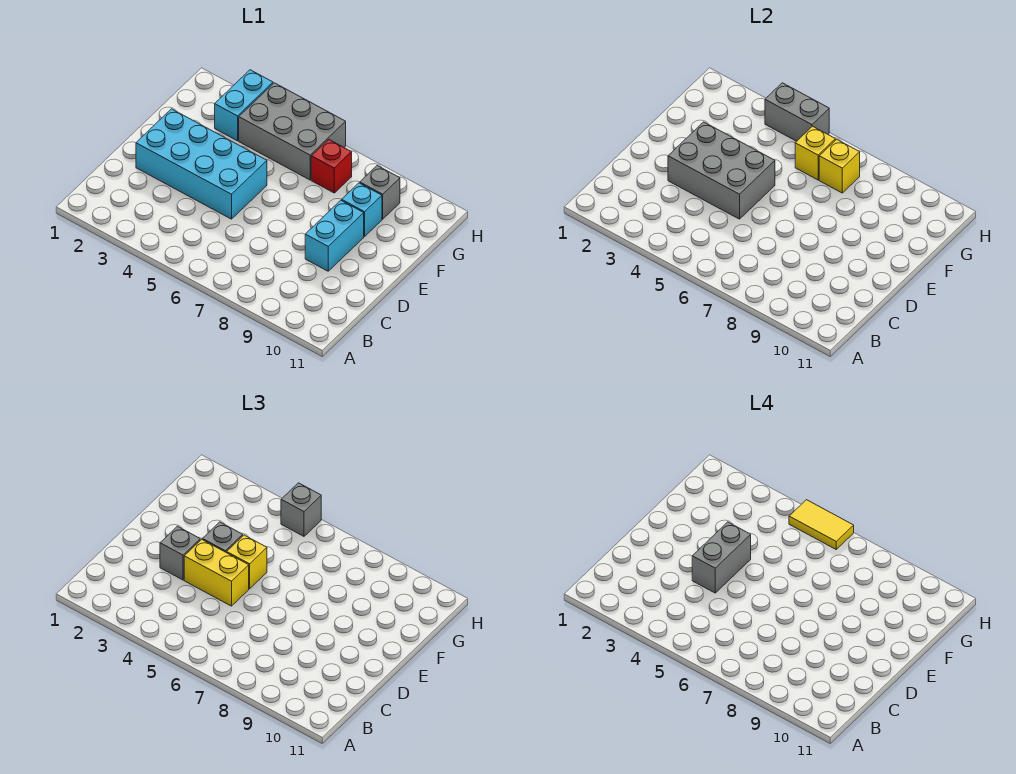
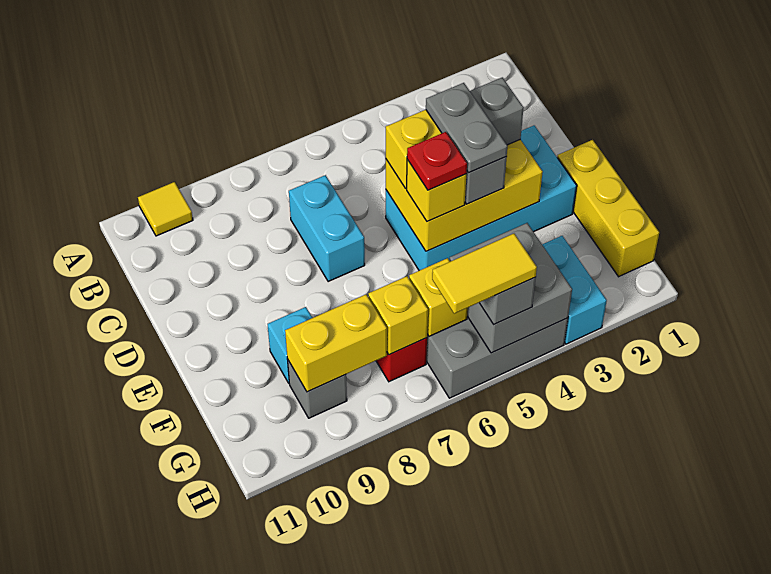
none -> yellow tile A10 level 1
grey brick D3:E5 level 2 -> yellow brick D3:E5 level 2
grey brick D4:E4 level 4 -> grey plate D4:E4 level 4
cyan brick D9:E9 level 1 -> cyan brick C7:D7 level 1
none -> yellow brick E1:G1 level 1
none -> red plate E5 level 4
none -> yellow brick G8:G9 level 2
grey brick H4:H5 level 2 -> grey brick G4:H5 level 2

